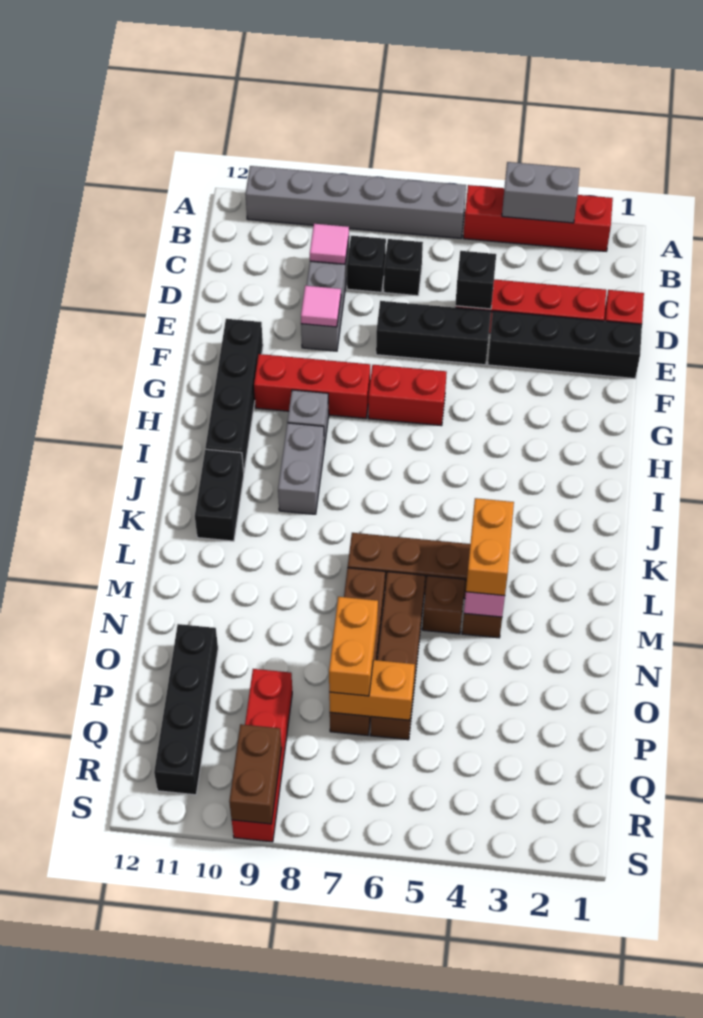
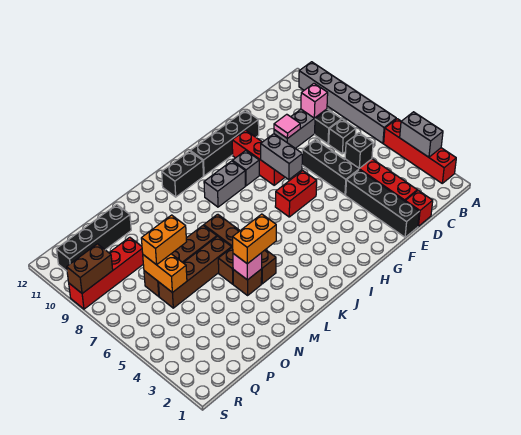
pink tile C9 level 2 -> pink brick C9 level 2
red brick G6:G7 level 1 -> red brick G6:H6 level 1
none -> grey brick G7:G8 level 2

